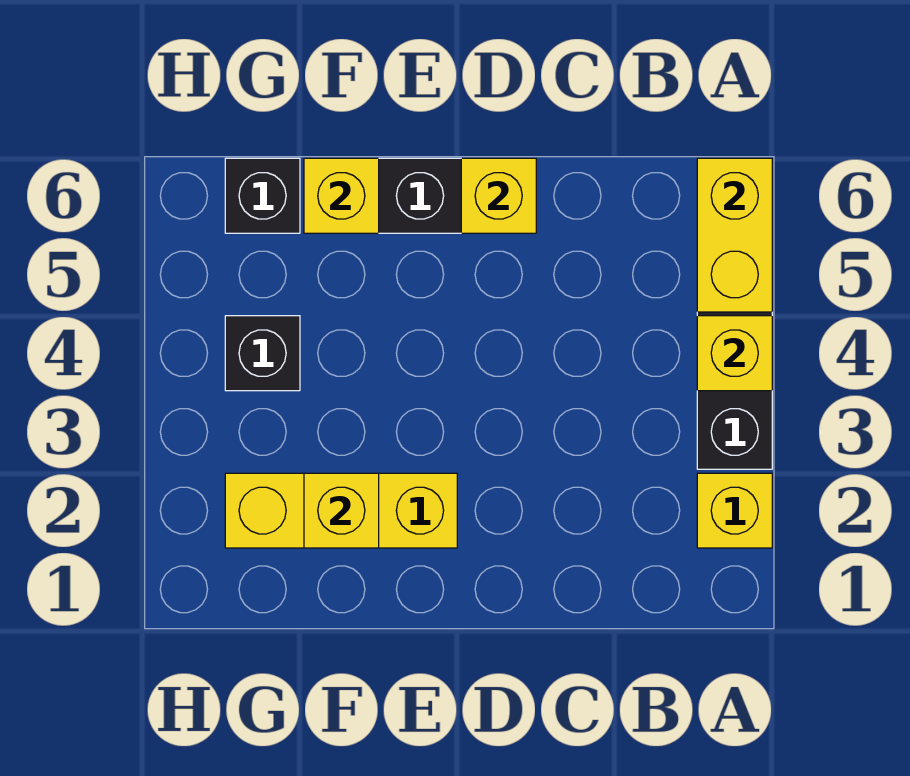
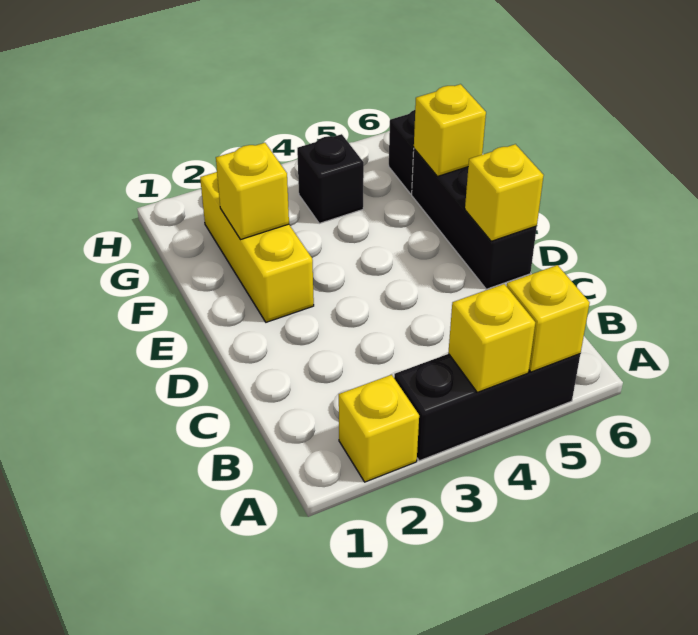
yellow brick A5:A6 level 2 -> yellow brick A5 level 2

